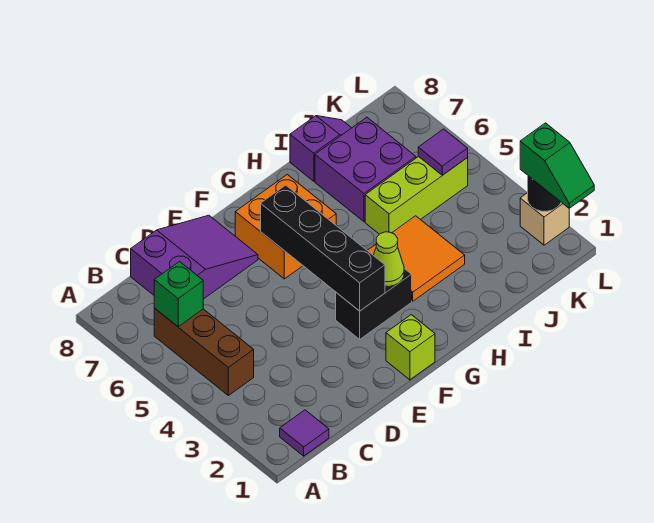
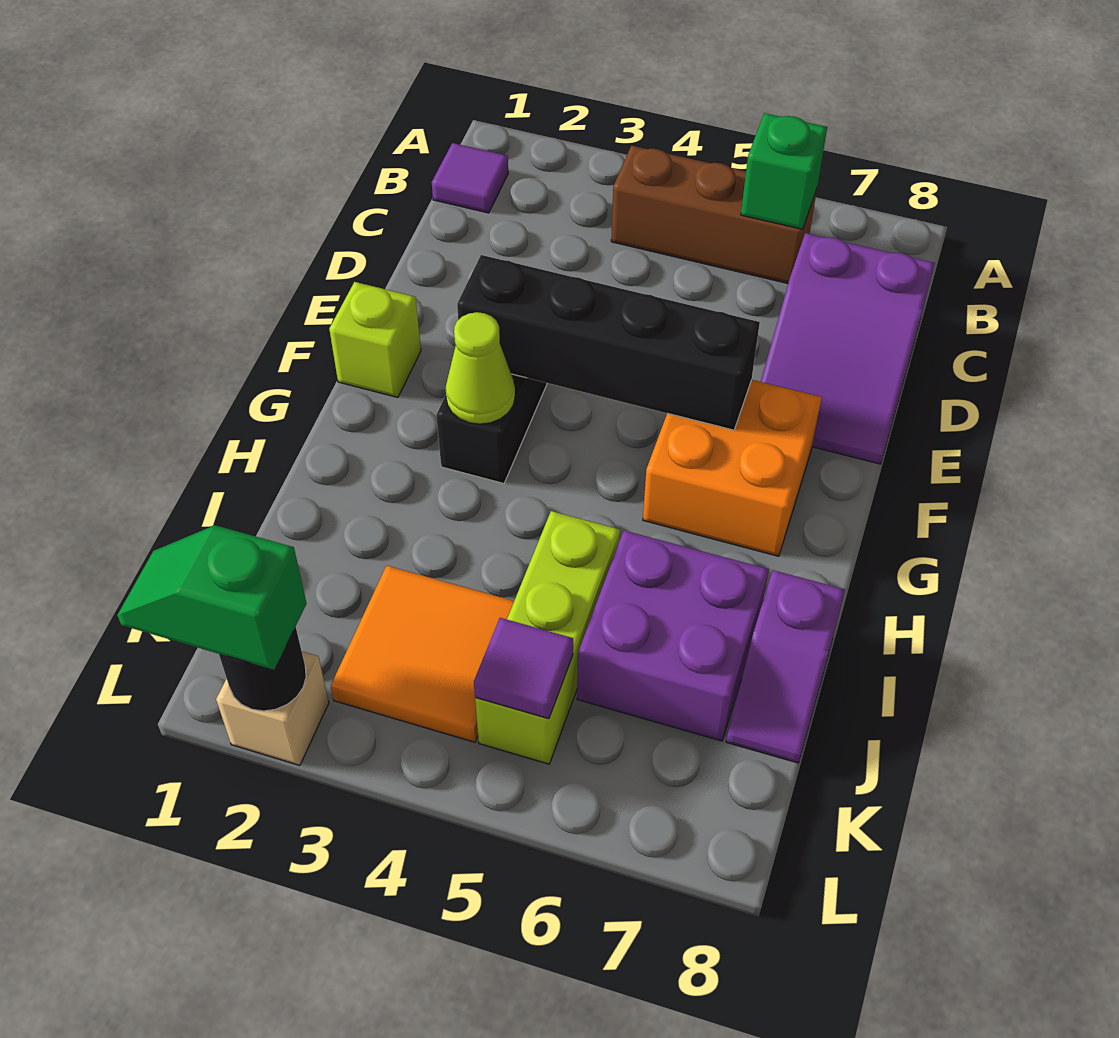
orange tile H3:I4 level 1 -> orange tile J3:K4 level 1

